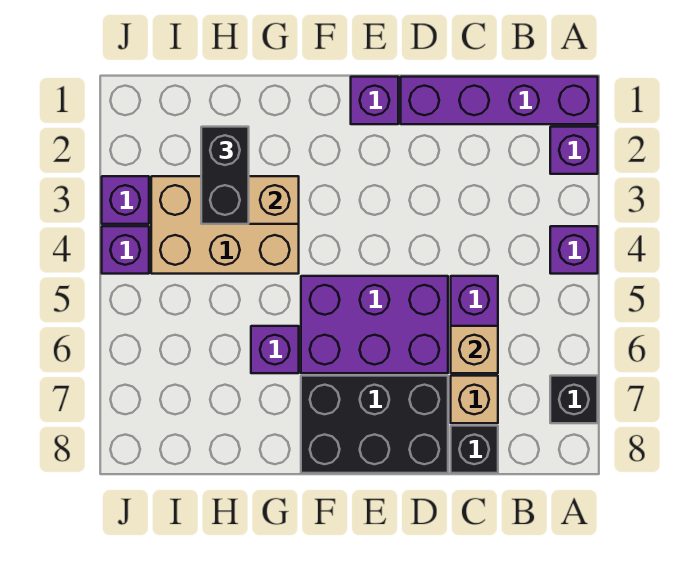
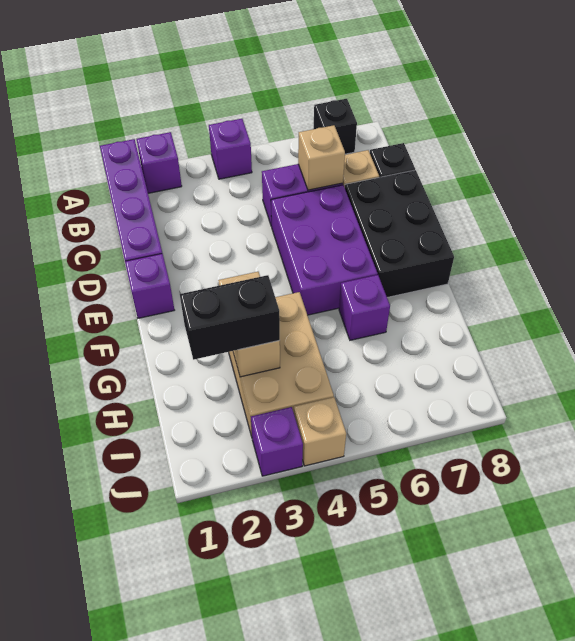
purple brick J4 level 1 -> tan brick J4 level 1

